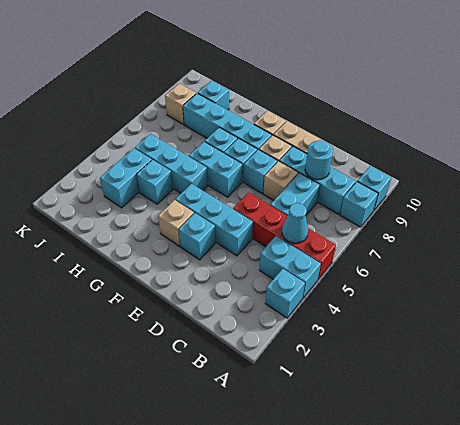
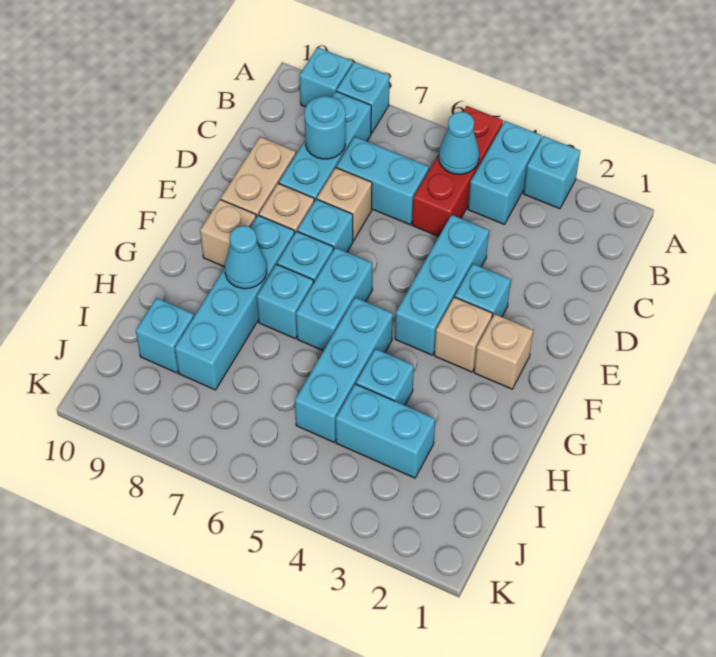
red brick A5:D5 level 1 -> red brick A5:C5 level 1
none -> cyan cone G8 level 2
tan brick J8 level 1 -> tan brick F2 level 1

